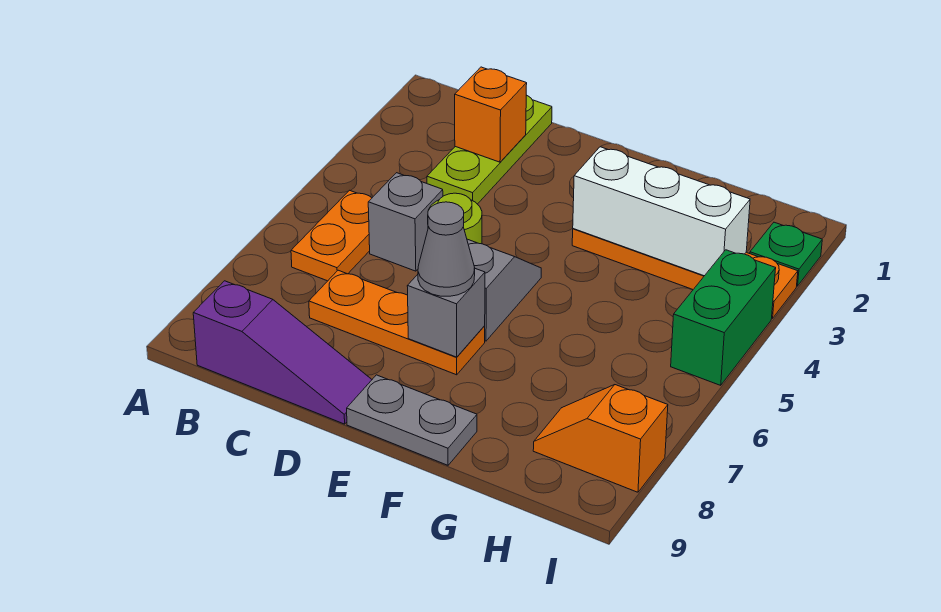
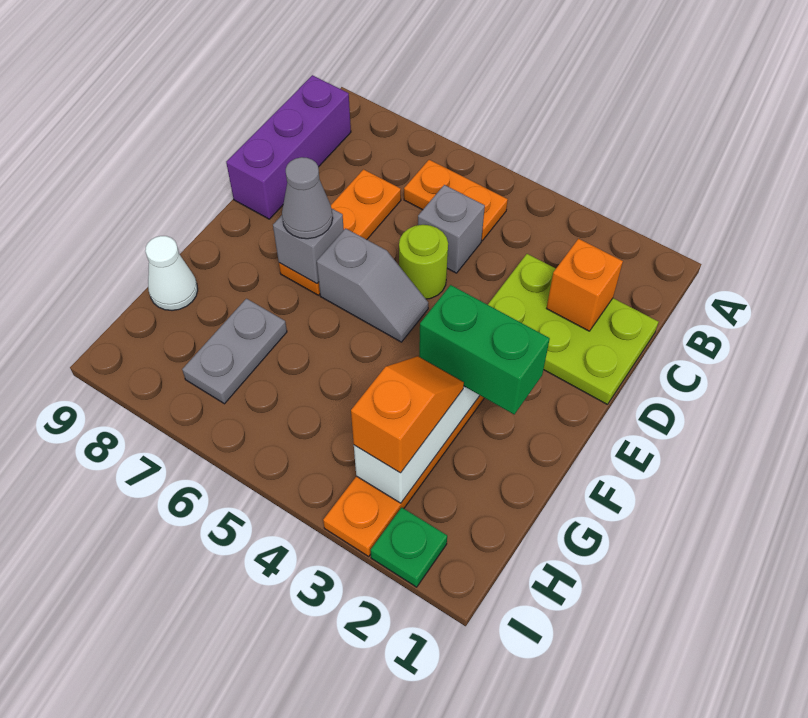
purple slope B9:D9 level 1 top B -> purple brick B9:D9 level 1
lime plate C1:C3 level 1 -> lime plate C1:D3 level 1
grey plate E9:F9 level 1 -> grey plate G7:H7 level 1
none -> white cone G9 level 1
orange slope H8:I8 level 1 top I -> orange slope G3:H3 level 3 top H
green brick I4:I5 level 1 -> green brick F2:F3 level 3

